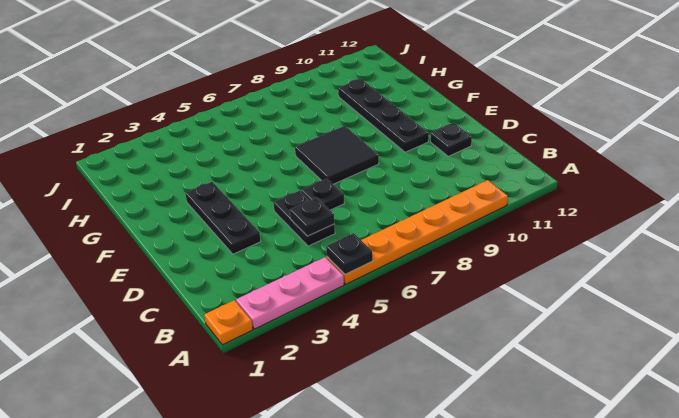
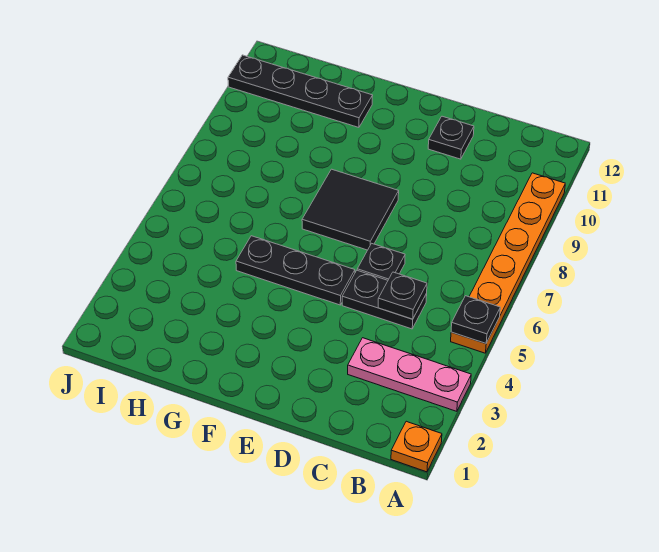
pink plate A2:A4 level 1 -> pink plate A3:C3 level 1
black plate D3:F3 level 1 -> black plate E5:G5 level 1
black plate E10:H10 level 1 -> black plate G11:J11 level 1

